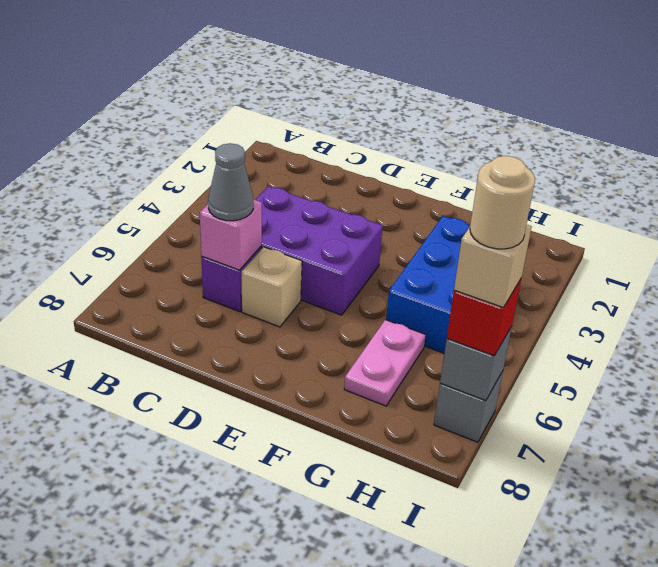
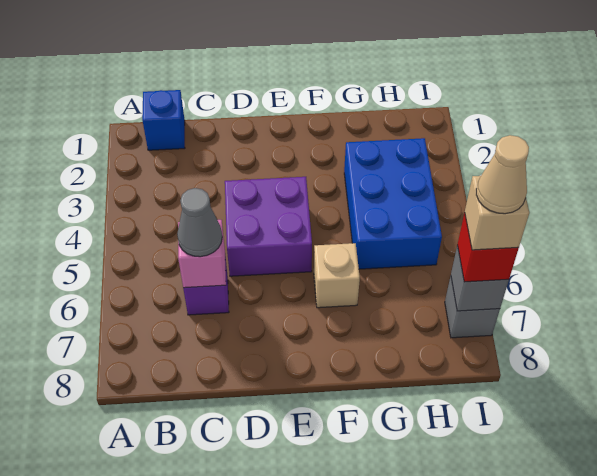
none -> blue brick B1 level 1
purple brick C4:E5 level 1 -> purple brick D4:E5 level 1
tan brick D6 level 1 -> tan brick F6 level 1
pink plate G6:G7 level 1 -> none
tan round brick I7 level 5 -> tan cone I7 level 5

